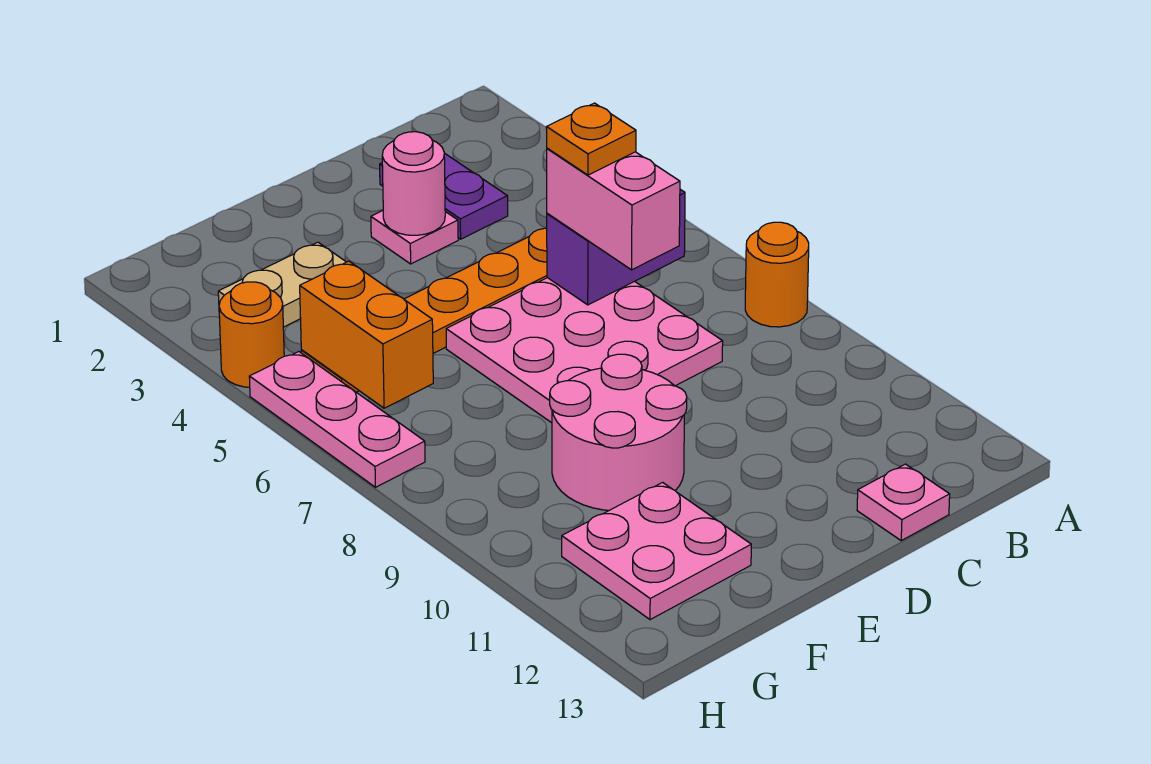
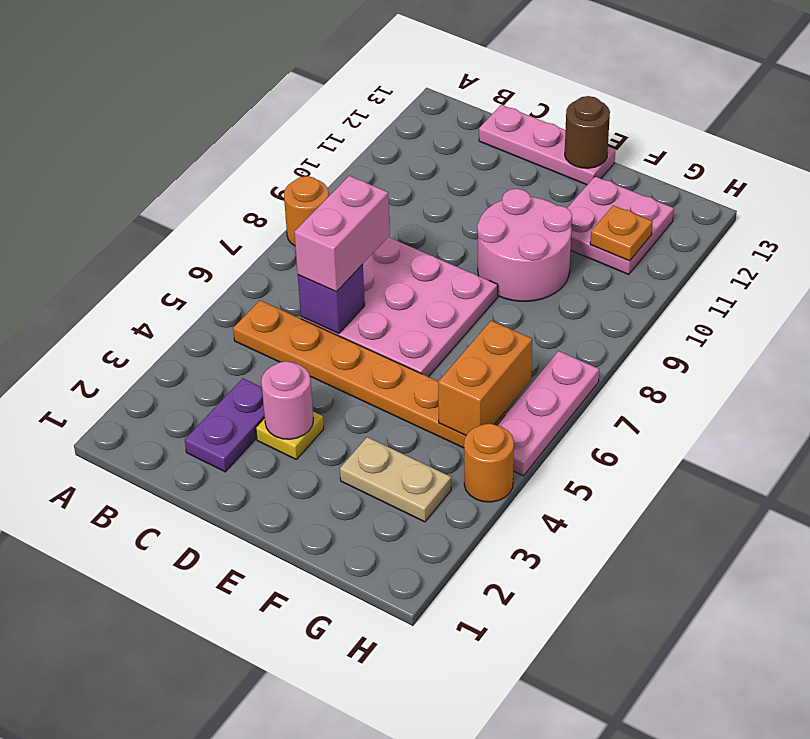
purple brick B6:C6 level 2 -> purple brick C6 level 2
orange plate C6 level 4 -> orange plate G11 level 2
pink plate C13 level 1 -> pink plate C13:E13 level 1
pink plate D3 level 1 -> yellow plate D3 level 1
none -> brown round brick E13 level 2

